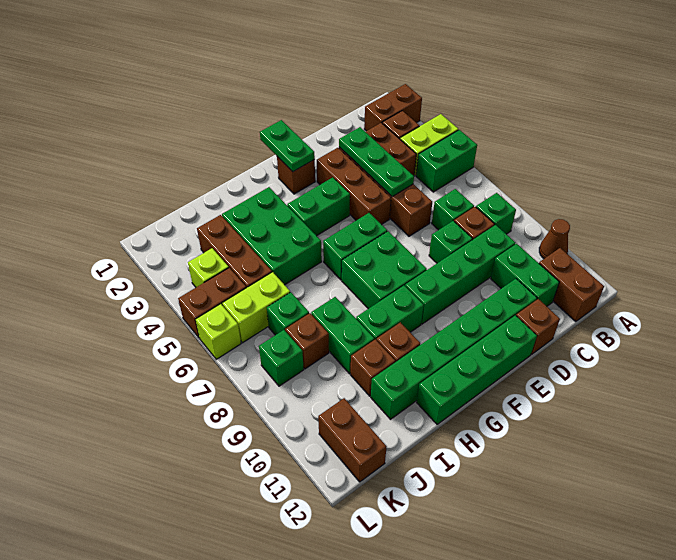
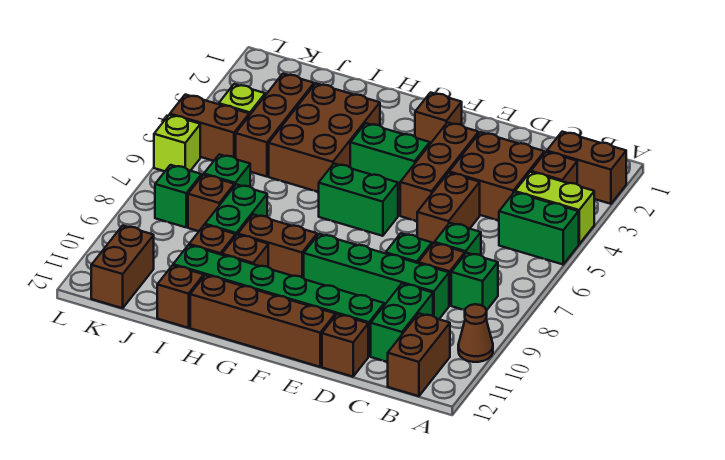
green plate D3:D5 level 2 -> none
green brick E12:H12 level 1 -> brown brick E12:H12 level 1
green plate F1:F2 level 2 -> none
green brick F7:G8 level 1 -> none
green brick G9:H9 level 1 -> brown brick G9:H9 level 1
green brick H3:I5 level 1 -> brown brick H3:I5 level 1
none -> brown brick I12 level 1
lime brick J6:K6 level 1 -> none

